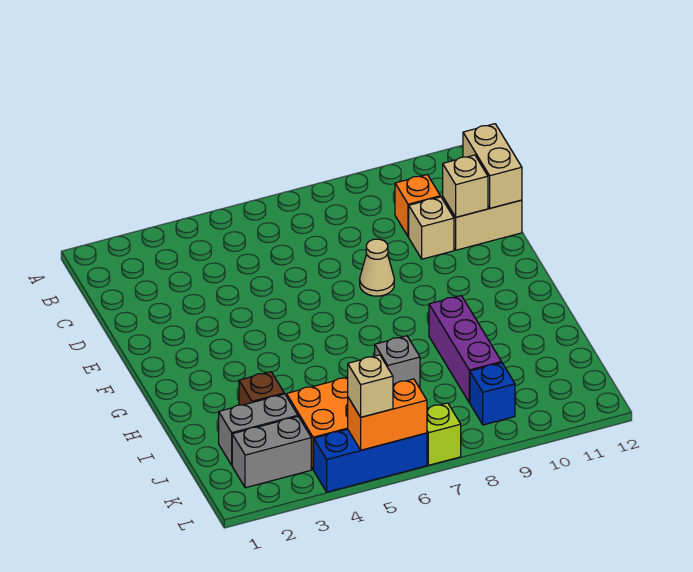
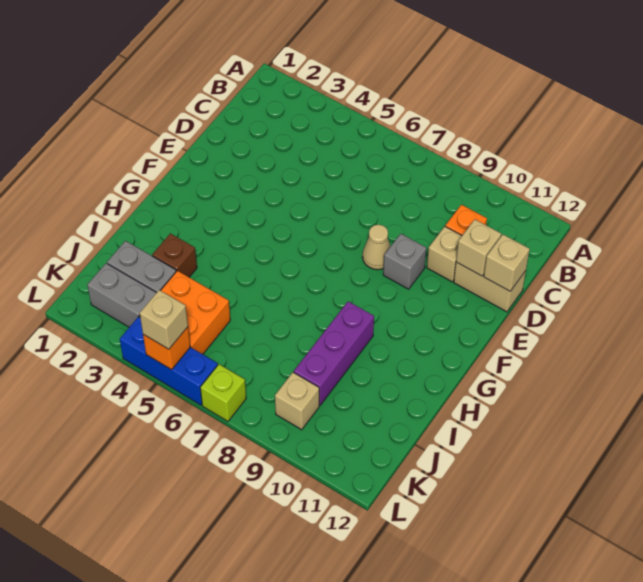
tan brick C12:D12 level 2 -> tan brick D12 level 2
grey brick I7 level 1 -> grey brick E9 level 1
blue brick K9 level 1 -> tan brick K9 level 1
orange brick L5:L6 level 2 -> orange brick L5 level 2

